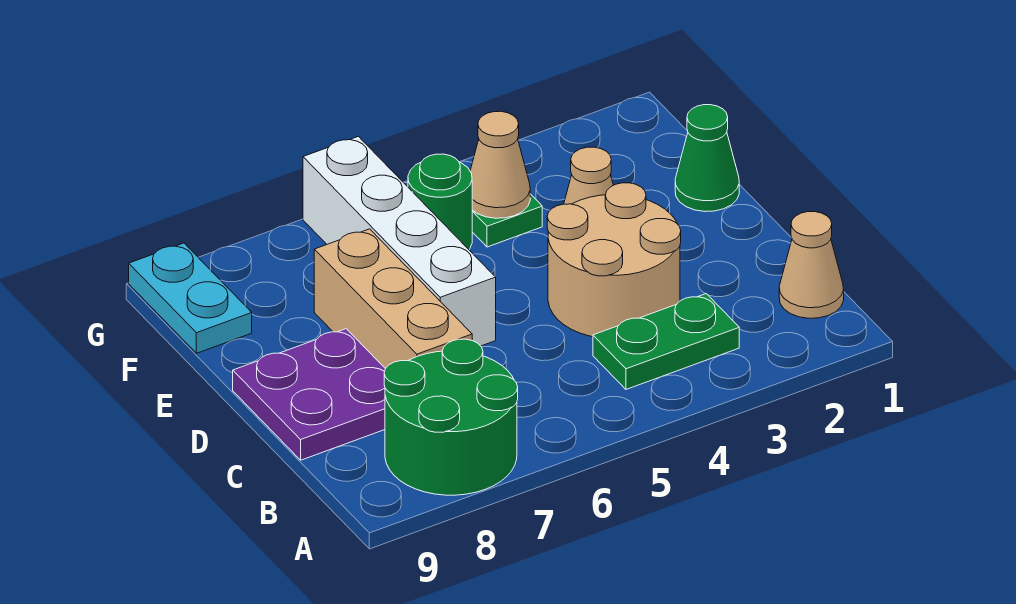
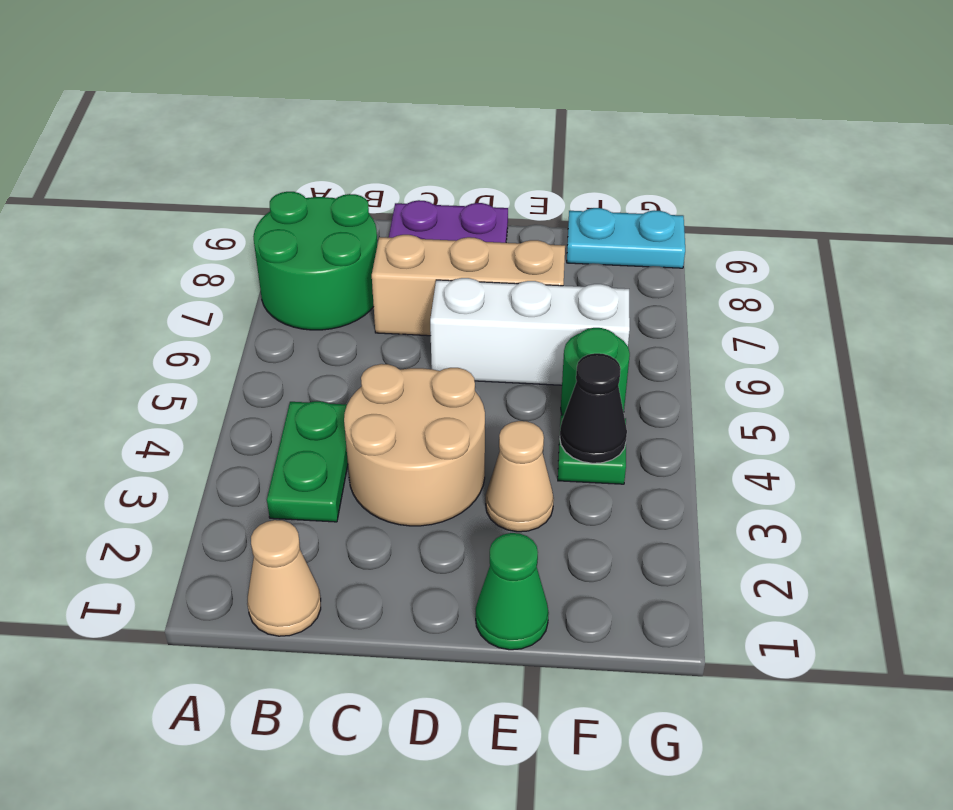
white brick D6:G6 level 1 -> white brick D6:F6 level 1
tan cone F4 level 2 -> black cone F4 level 2

